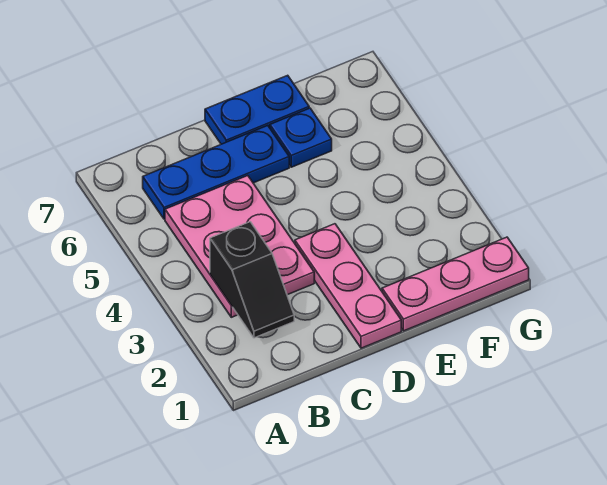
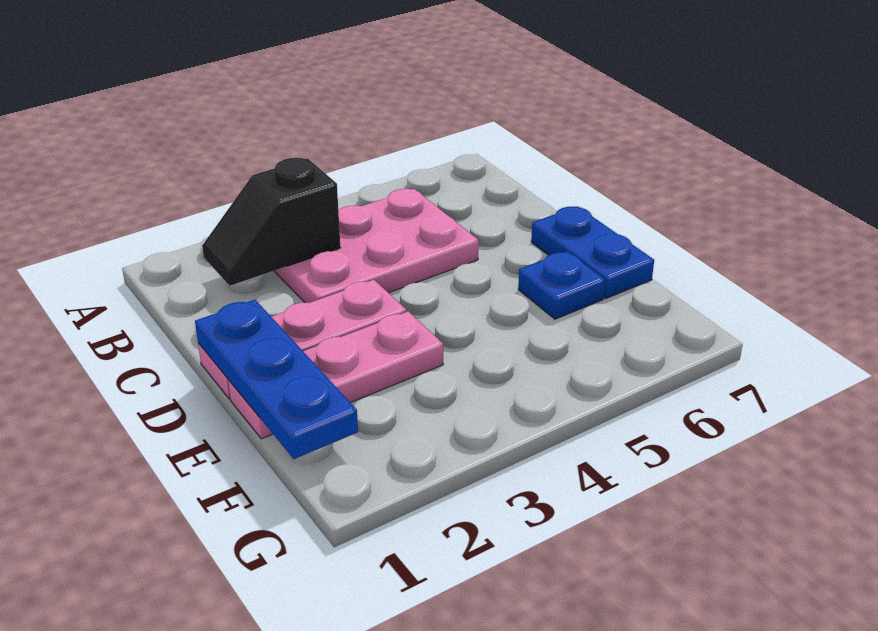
blue plate B6:D6 level 1 -> blue plate D1:F1 level 2
pink plate E1:G1 level 1 -> pink plate E1:E3 level 1

